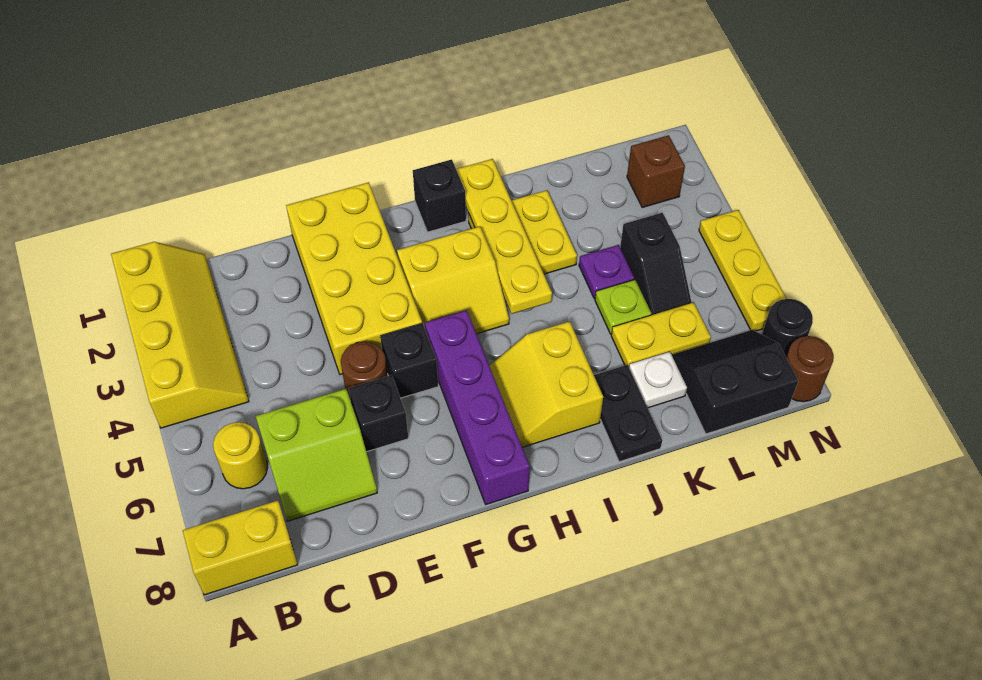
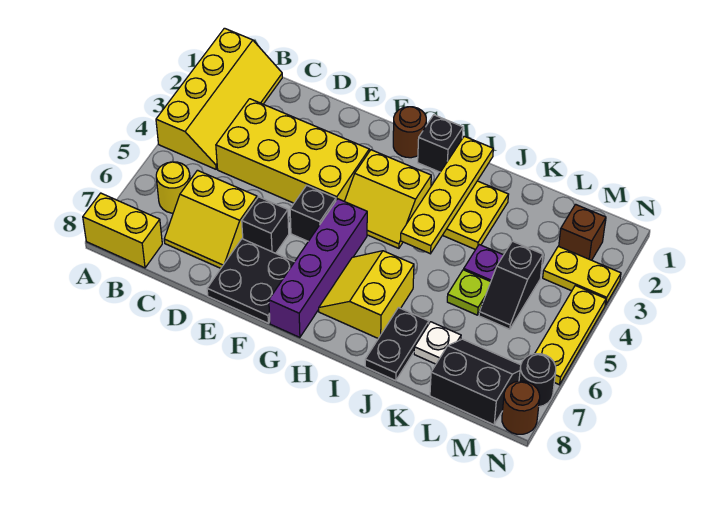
lime slope C6:D7 level 1 top 6 -> yellow slope C6:D7 level 1 top 6
yellow brick E1:F4 level 1 -> yellow brick C3:F4 level 1
brown round brick E5 level 1 -> brown round brick G1 level 1
none -> black plate E7:F8 level 1
yellow plate K6:L6 level 1 -> yellow plate M3:N3 level 1

